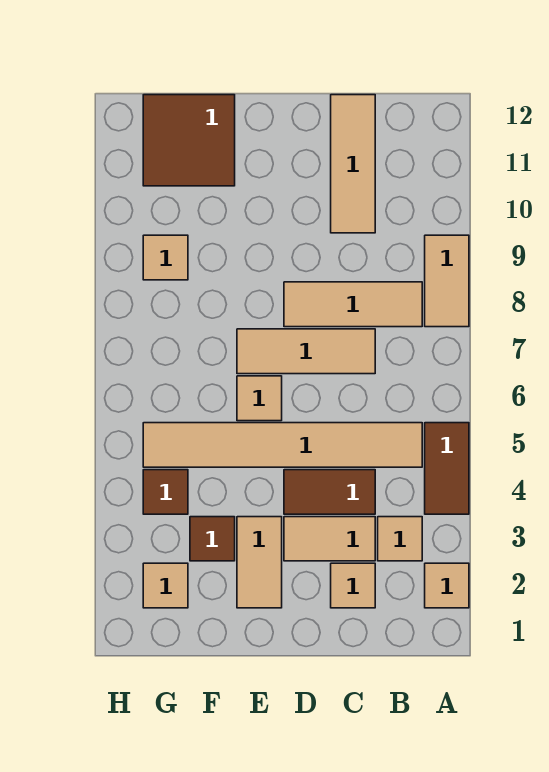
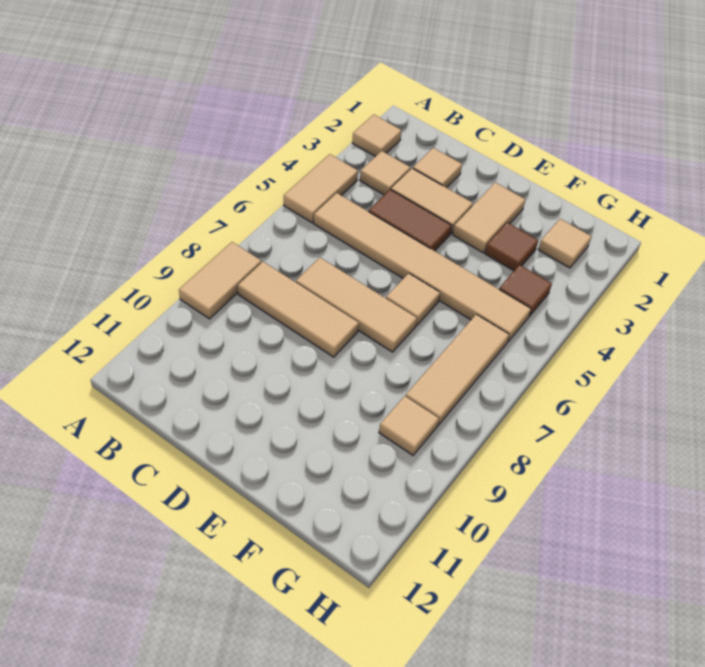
brown tile A4:A5 level 1 -> tan tile A4:A5 level 1
tan tile C10:C12 level 1 -> tan tile G6:G8 level 1
brown tile F11:G12 level 1 -> none

